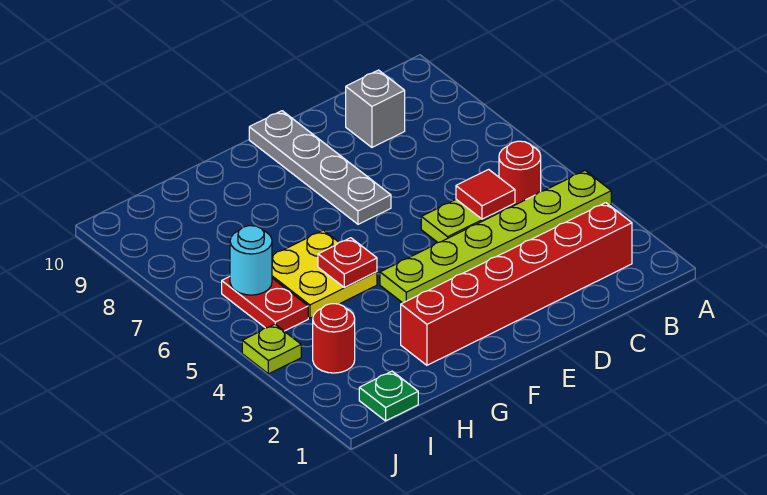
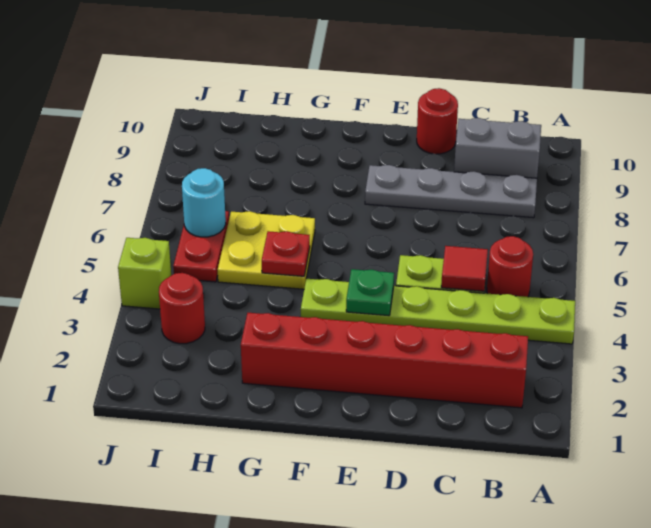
grey brick C9 level 1 -> grey brick B9:C9 level 1
none -> red round brick D10 level 1
grey plate E7:E10 level 1 -> grey plate B8:E8 level 1
green plate I1 level 1 -> green plate E4 level 2
lime plate J4 level 1 -> lime brick J4 level 1

